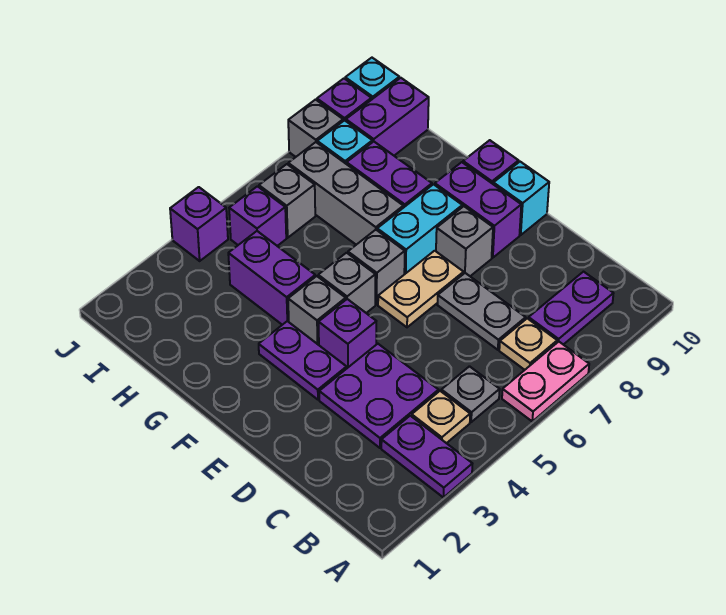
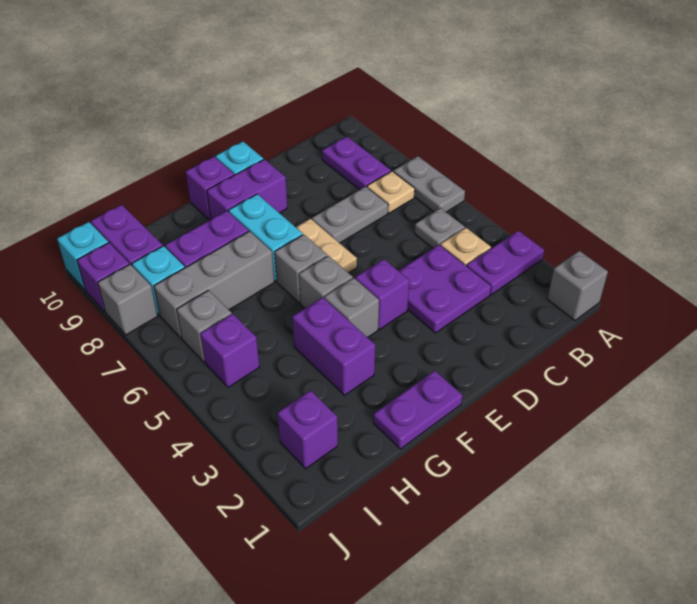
pink plate A6:A7 level 1 -> grey plate A6:A7 level 1
purple plate E3:F3 level 1 -> purple plate F1:G1 level 1
grey brick E8 level 1 -> grey brick A1 level 1
purple brick G4:H4 level 1 -> purple brick G3:G4 level 1
purple brick J4 level 1 -> purple brick I2 level 1

